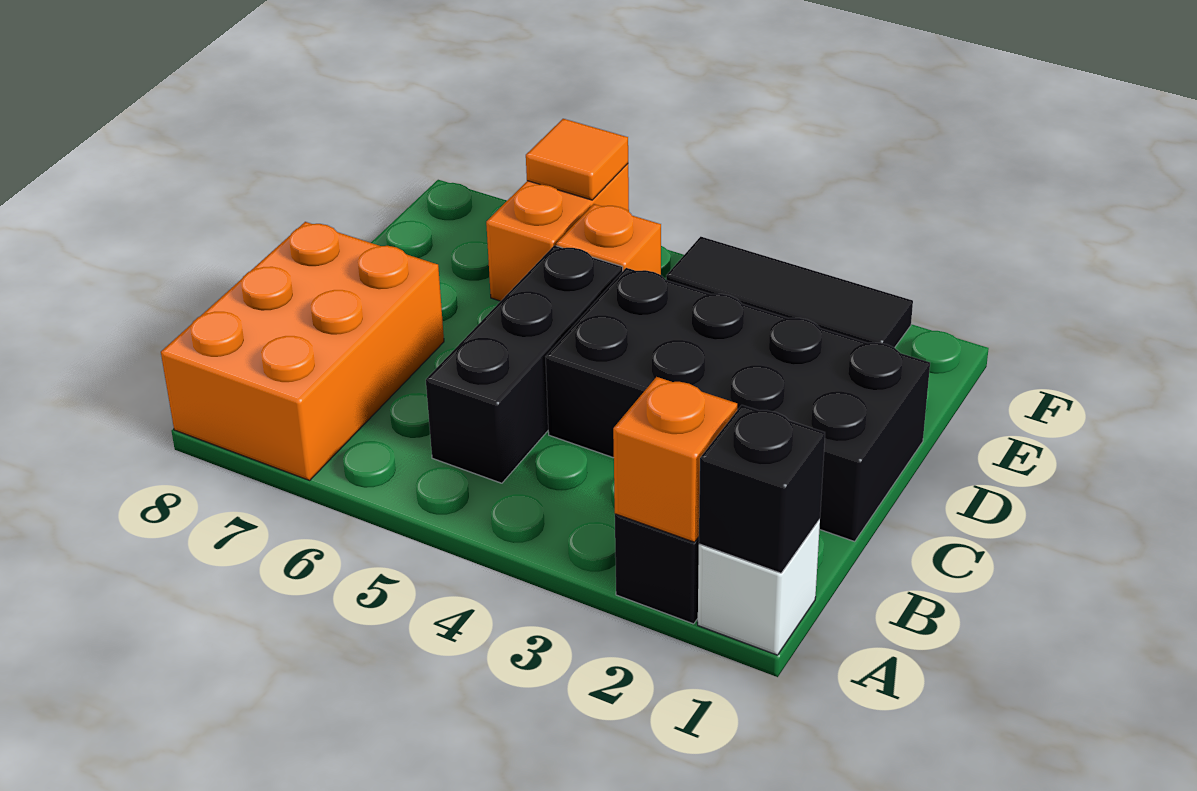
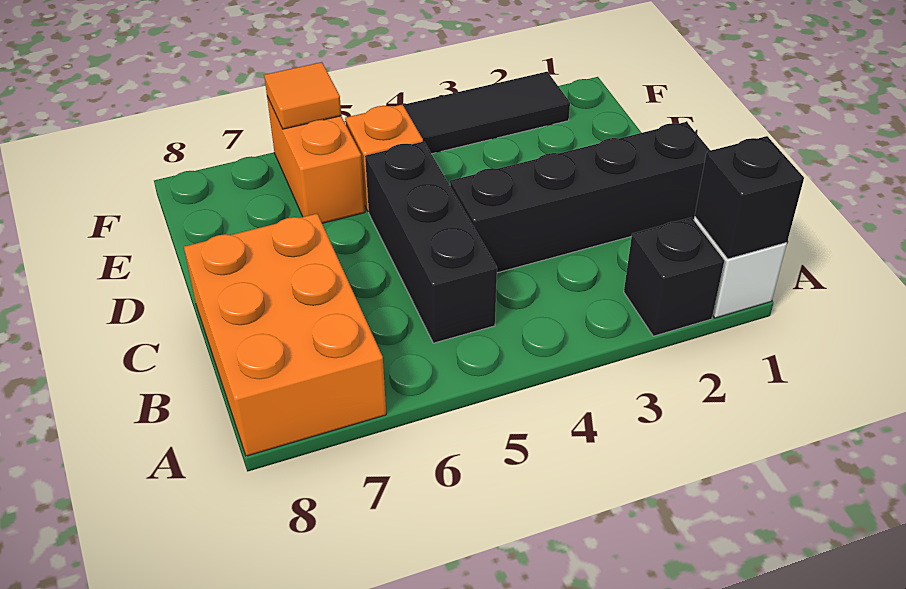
orange brick A2 level 2 -> none
black brick C1:D4 level 1 -> black brick C1:C4 level 1

